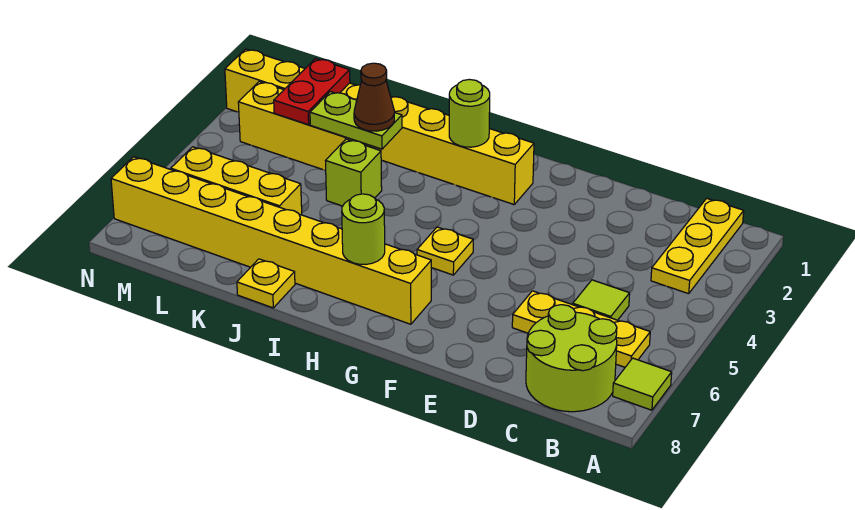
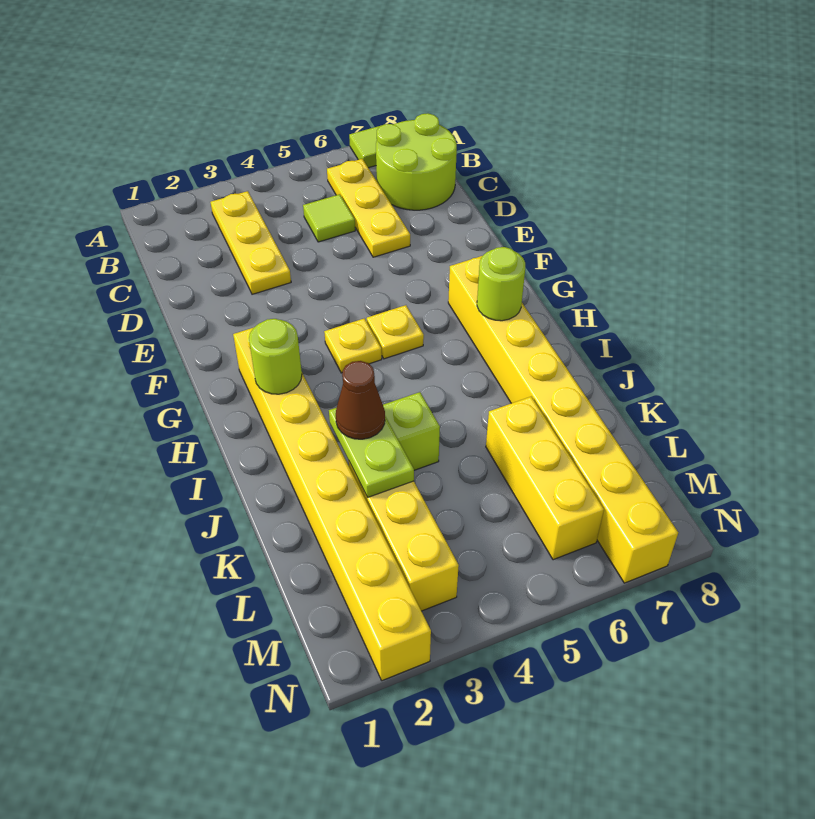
yellow plate B1:B3 level 1 -> yellow plate B3:D3 level 1
yellow plate J8 level 1 -> yellow plate G4 level 1
red plate L2:L3 level 2 -> none

